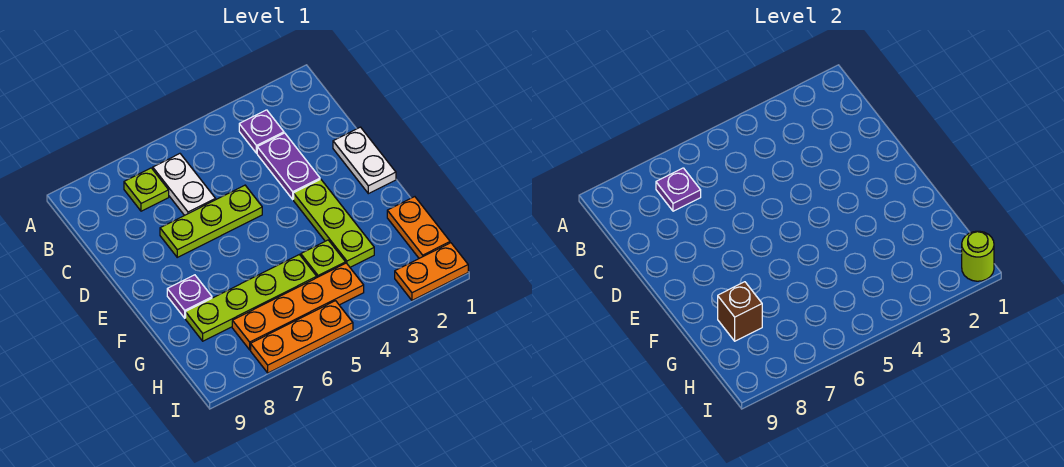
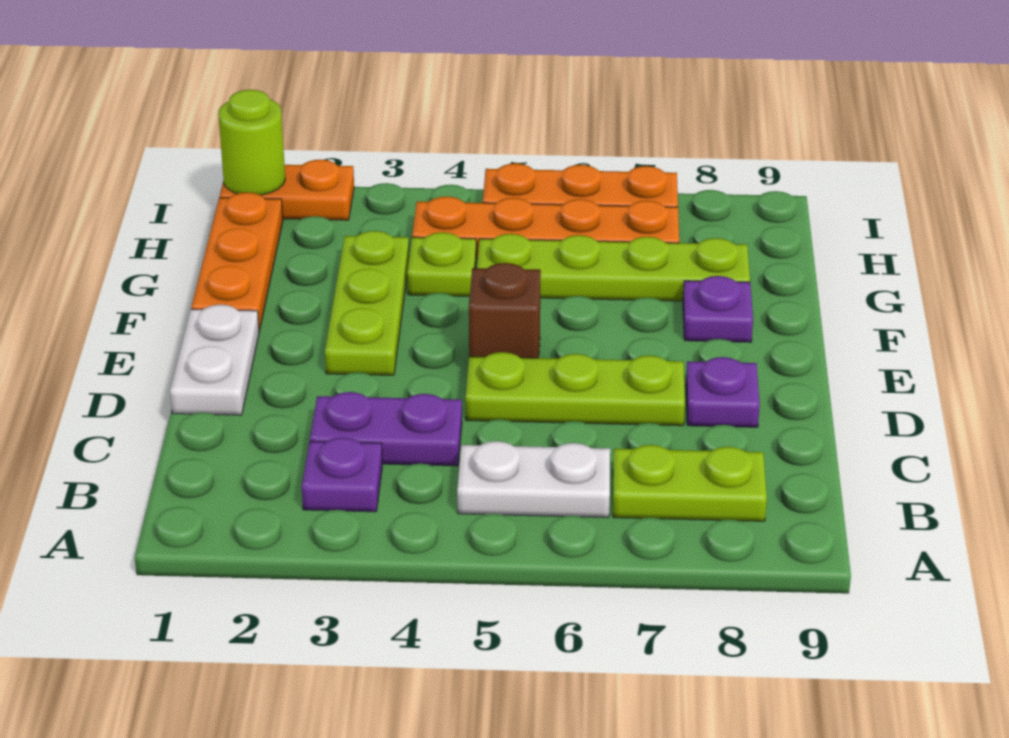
white plate B6:C6 level 1 -> white plate B5:B6 level 1
lime plate B7 level 1 -> lime plate B7:B8 level 1
purple plate B7 level 2 -> purple plate D8 level 1
purple plate C3:D3 level 1 -> purple plate C3:C4 level 1
orange plate G1:H1 level 1 -> orange plate F1:H1 level 1
brown brick G8 level 2 -> brown brick E5 level 1

